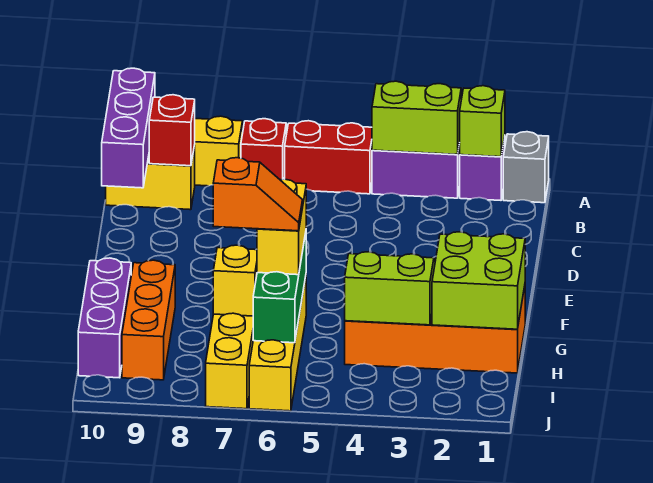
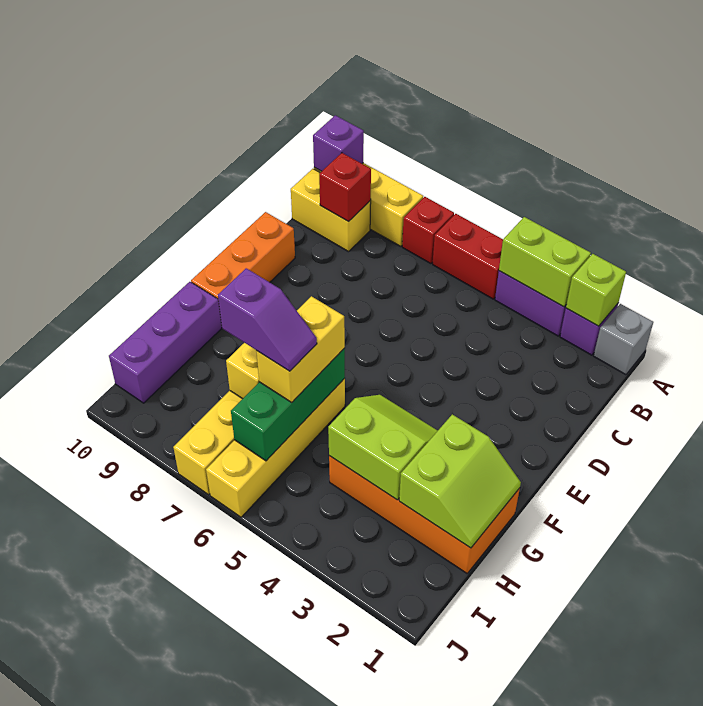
purple brick A10:C10 level 2 -> purple brick A10 level 2
lime brick G1:H2 level 2 -> lime slope G1:H2 level 2 top 2
orange brick G9:I9 level 1 -> orange brick D10:F10 level 1
orange slope H6:H7 level 4 top 7 -> purple slope H6:H7 level 4 top 7

